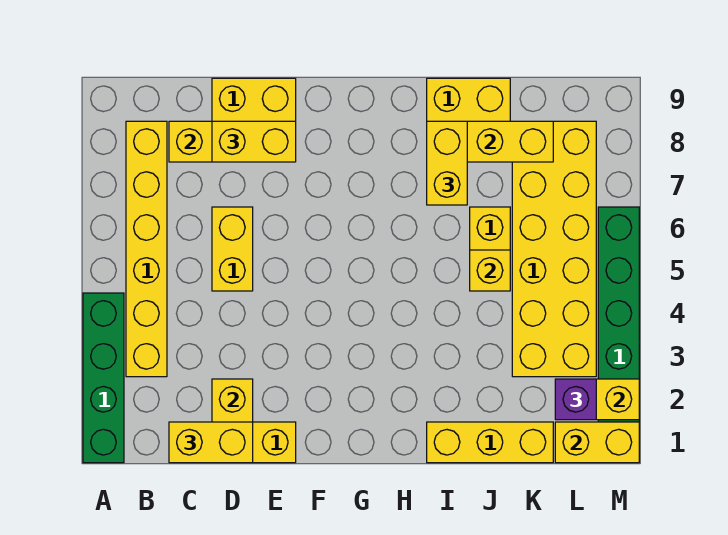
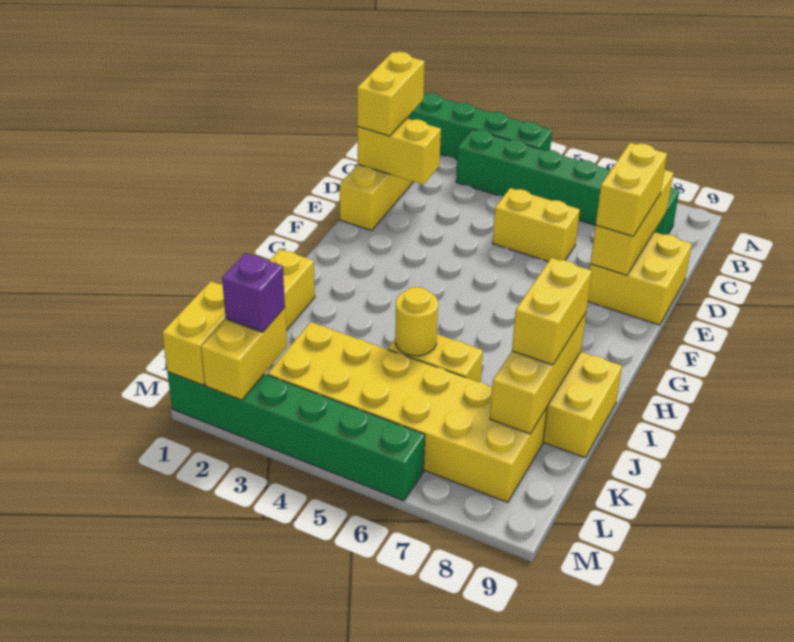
yellow brick B3:B8 level 1 -> green brick B3:B8 level 1
yellow brick I7:I8 level 3 -> yellow brick I8:J8 level 3
yellow brick J5 level 2 -> yellow round brick J5 level 2

